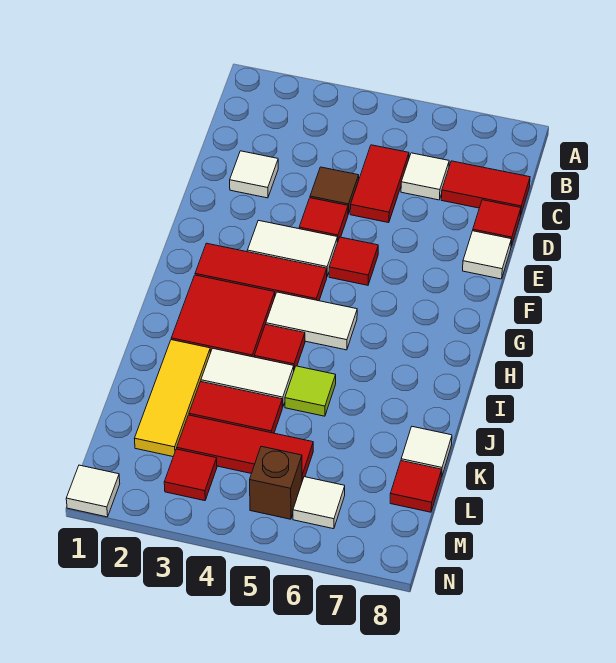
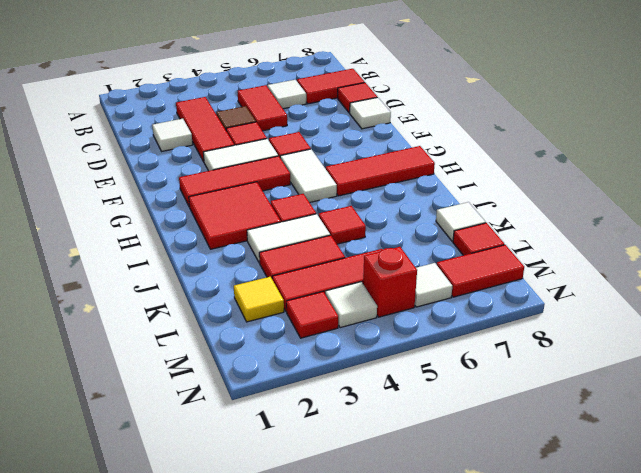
none -> red tile C3:E3 level 1
white tile H4:H5 level 1 -> white tile G5:H5 level 1
none -> red tile H6:H8 level 1
yellow tile J2:L2 level 1 -> yellow tile L2 level 1
lime tile J5 level 1 -> red tile J5 level 1
brown brick M5 level 1 -> red brick M5 level 1
none -> red tile M7:M8 level 1
white tile N1 level 1 -> white tile M4 level 1

